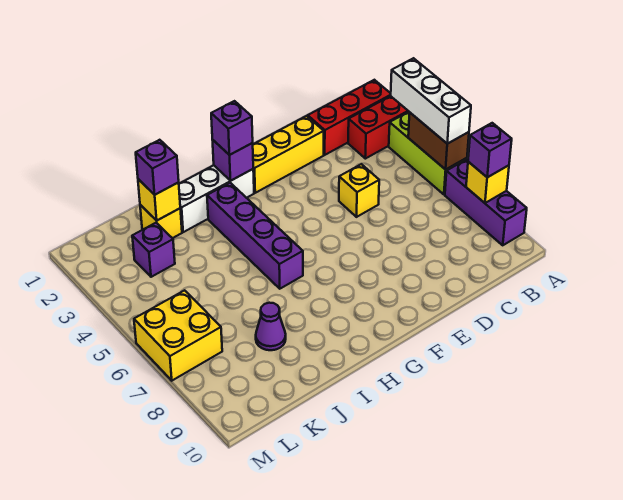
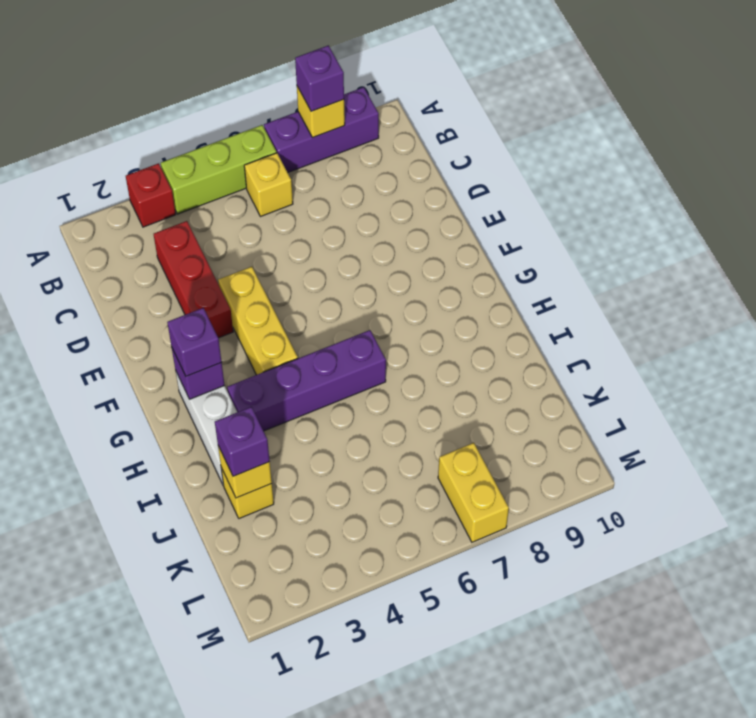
red brick A2:C2 level 1 -> red brick C3:E3 level 1
red brick A3:B3 level 1 -> red brick A3 level 1
white brick A4:A6 level 3 -> none
brown brick A5:A6 level 2 -> none
yellow brick D2:F2 level 1 -> yellow brick E4:G4 level 1
yellow brick D5 level 1 -> yellow brick B6 level 1
purple cone J8 level 1 -> none
purple brick K3 level 1 -> none
yellow brick L6:M7 level 1 -> yellow brick L7:M7 level 1

